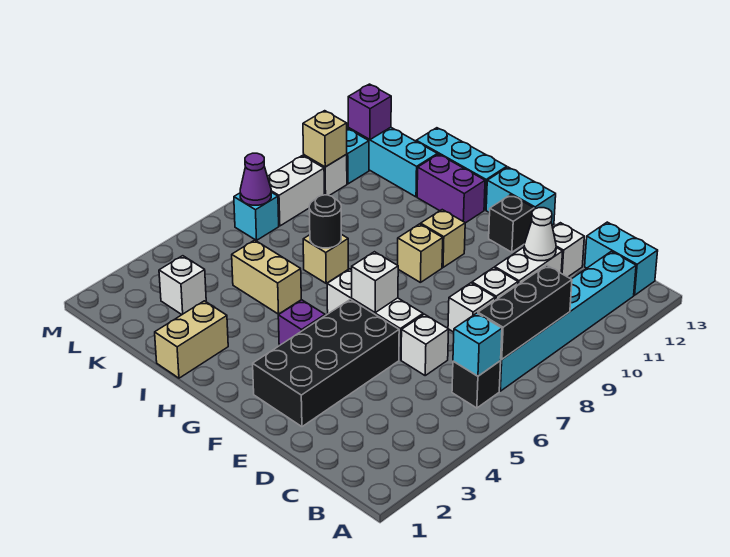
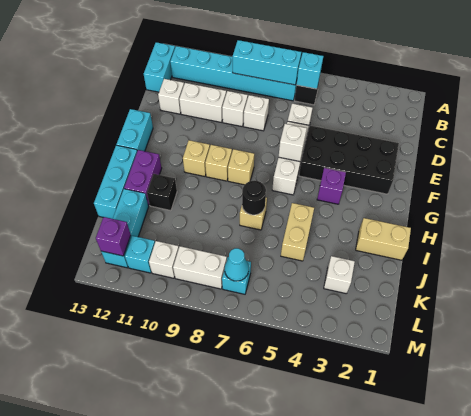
black brick B7:B9 level 2 -> cyan brick B7:B9 level 2
white cone D11 level 2 -> none
black brick F12 level 1 -> black brick I11 level 1
purple cone L7 level 2 -> cyan cone L7 level 2
tan brick L10 level 2 -> tan brick G8 level 1

